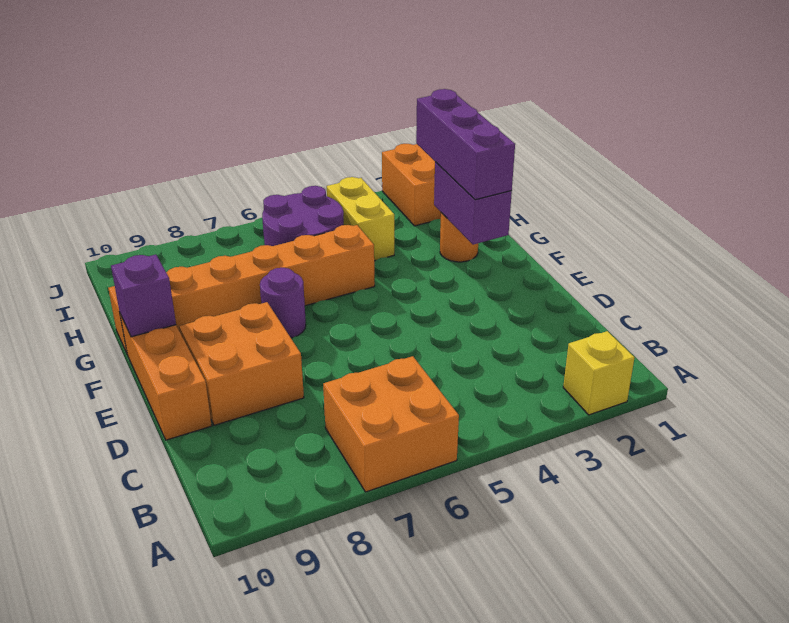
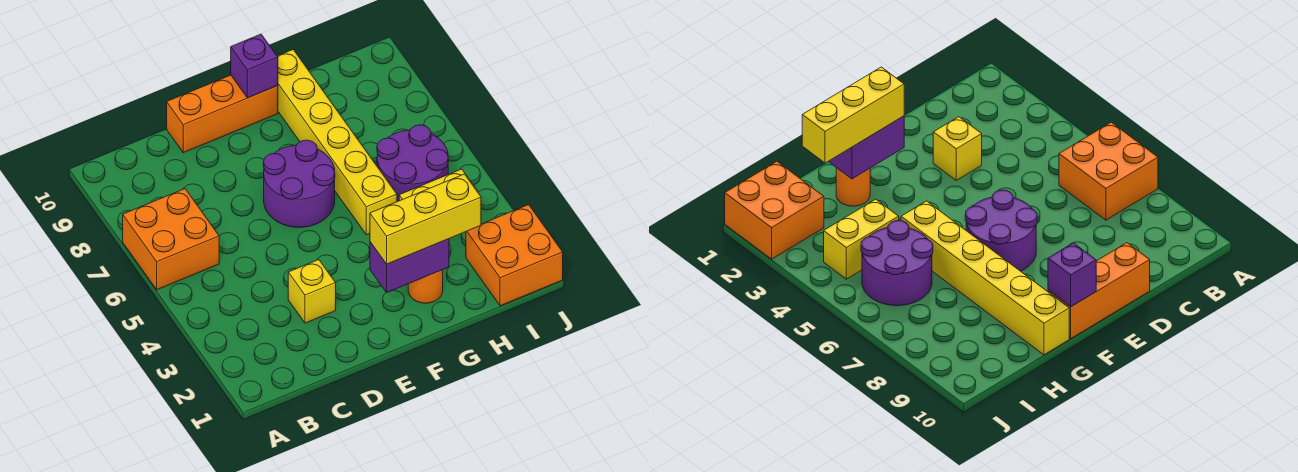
yellow brick A2 level 1 -> yellow brick D3 level 1
orange brick D8:E9 level 1 -> none
purple brick F2:H2 level 3 -> yellow brick F2:H2 level 3
purple round brick F7 level 1 -> purple round brick E6:F7 level 1
orange brick G5:G10 level 1 -> yellow brick G5:G10 level 1

